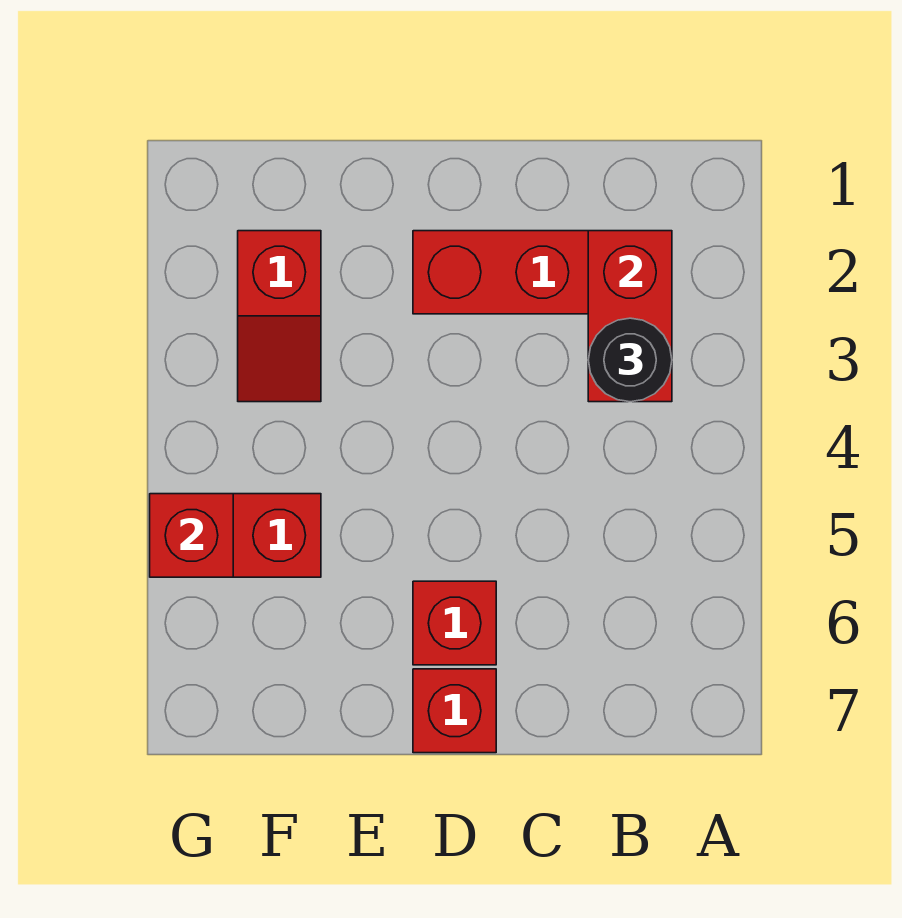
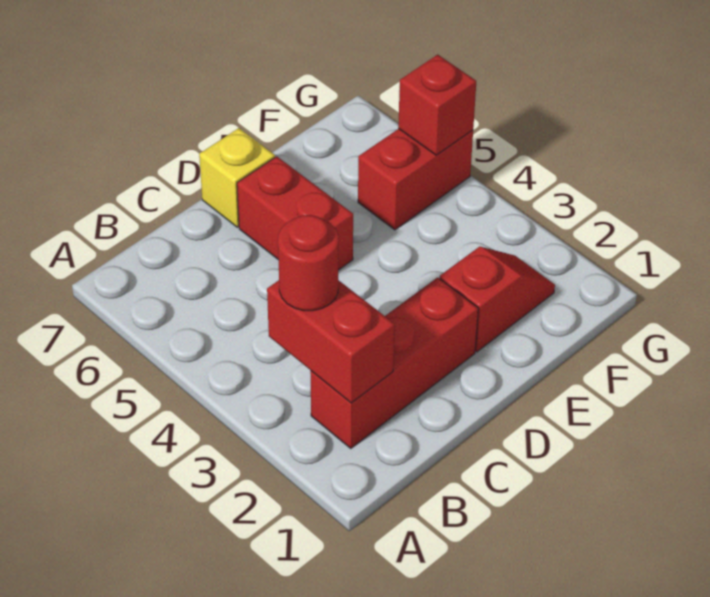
black round brick B3 level 3 -> red round brick B3 level 3
red brick D6 level 1 -> red brick D5:D6 level 1
red brick D7 level 1 -> yellow brick D7 level 1
red slope F2:F3 level 1 top 2 -> red slope E2:F2 level 1 top E

